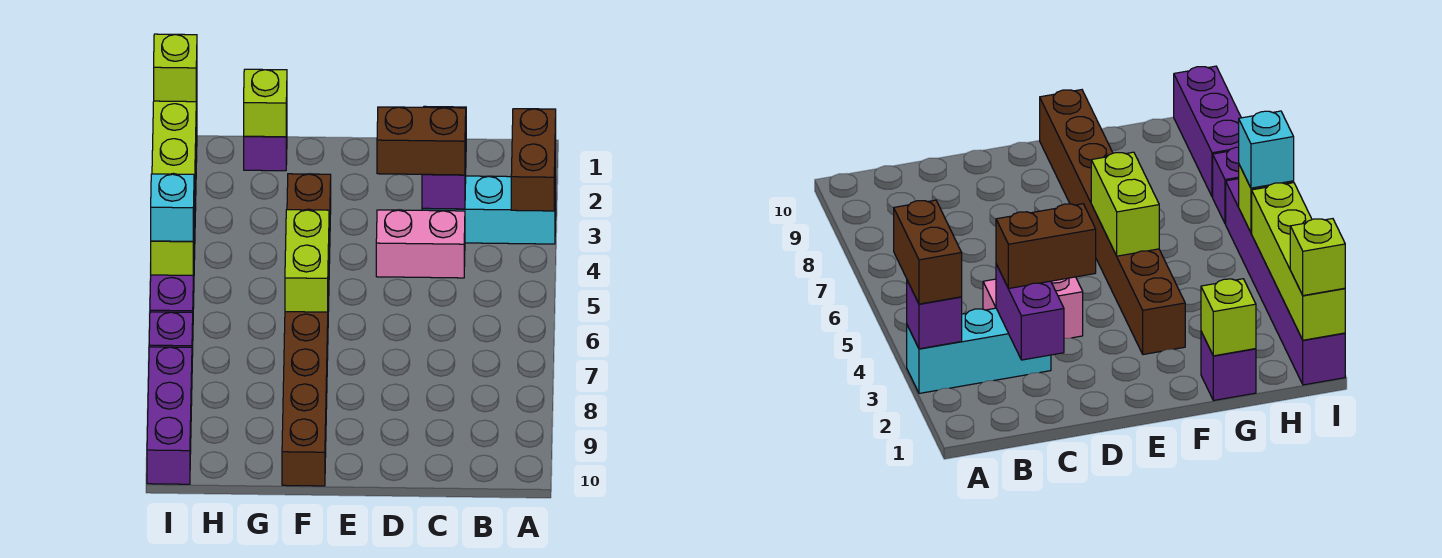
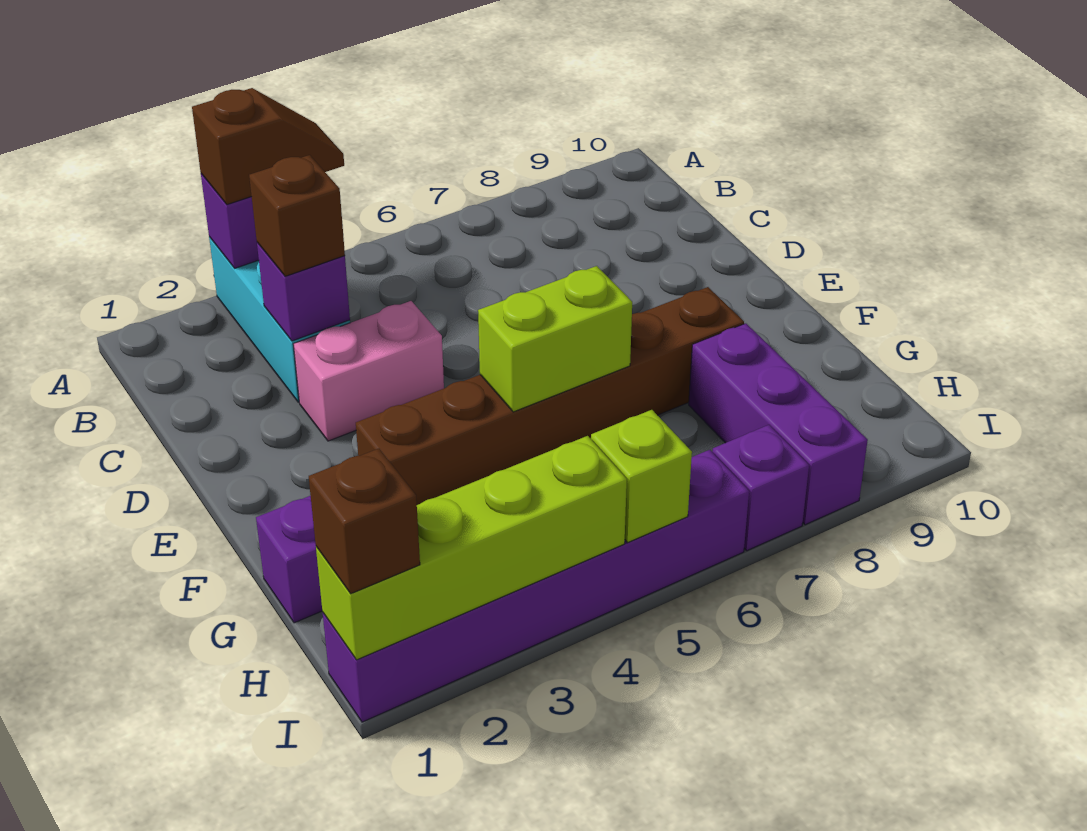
brown brick A3:A4 level 3 -> brown slope A3:A4 level 3 top 3
purple brick C2:C3 level 2 -> purple brick C3 level 2
brown brick C3:D3 level 3 -> brown brick C3 level 3
pink brick C4:D4 level 1 -> pink brick D3:D4 level 1
brown brick F3:F10 level 1 -> brown brick F3:F8 level 1
lime brick G1 level 2 -> none
lime brick I1 level 3 -> brown brick I1 level 3
cyan brick I5 level 3 -> none
purple brick I8:I10 level 1 -> purple brick G8:I8 level 1

